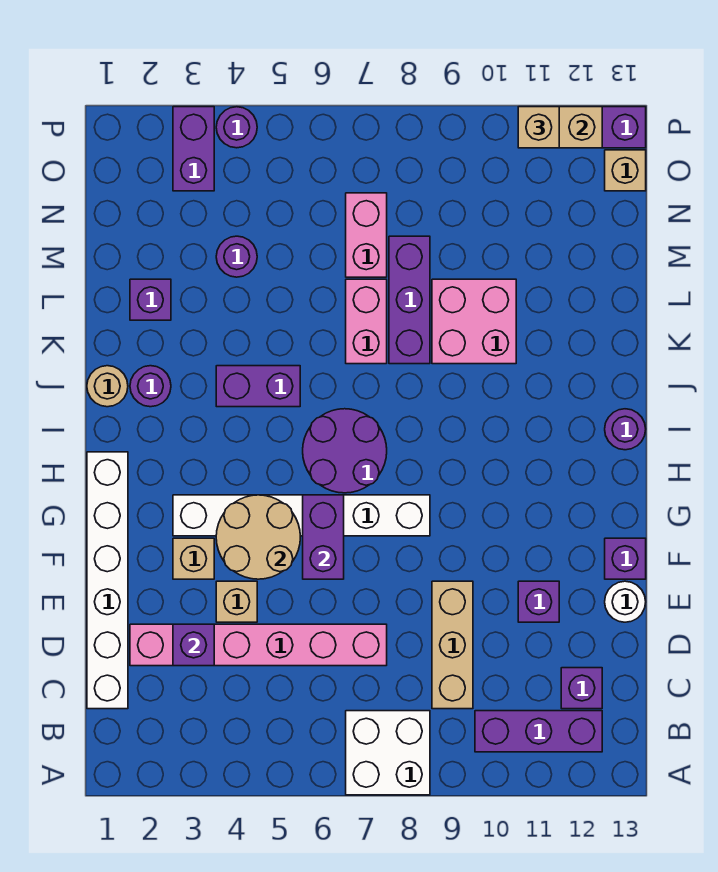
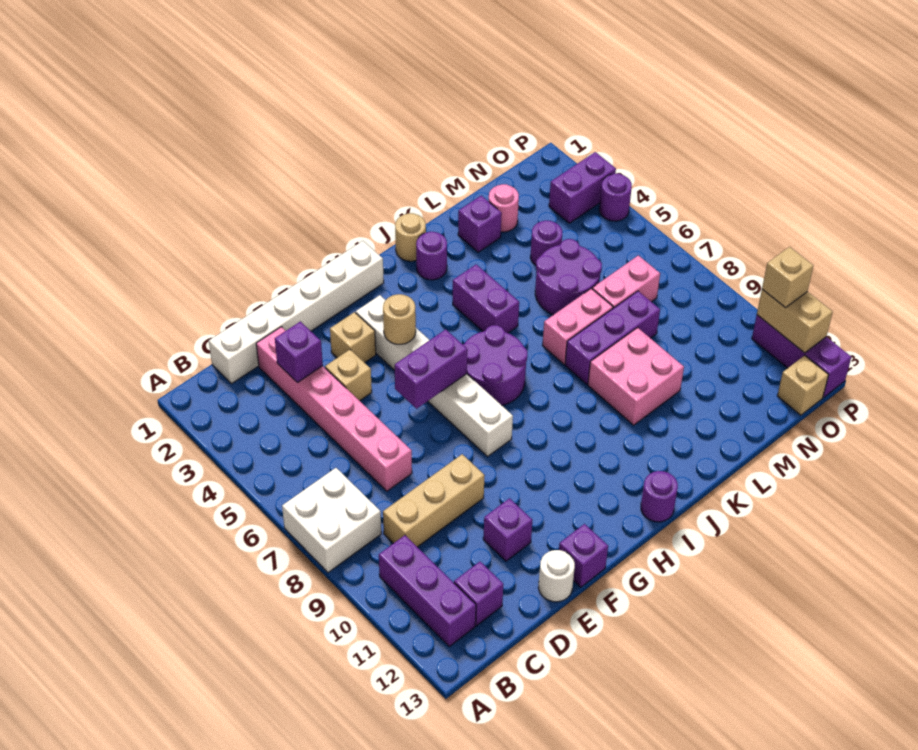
tan round brick F4:G5 level 2 -> tan round brick G4 level 2
none -> purple round brick L5:M6 level 1
none -> pink round brick M2 level 1

